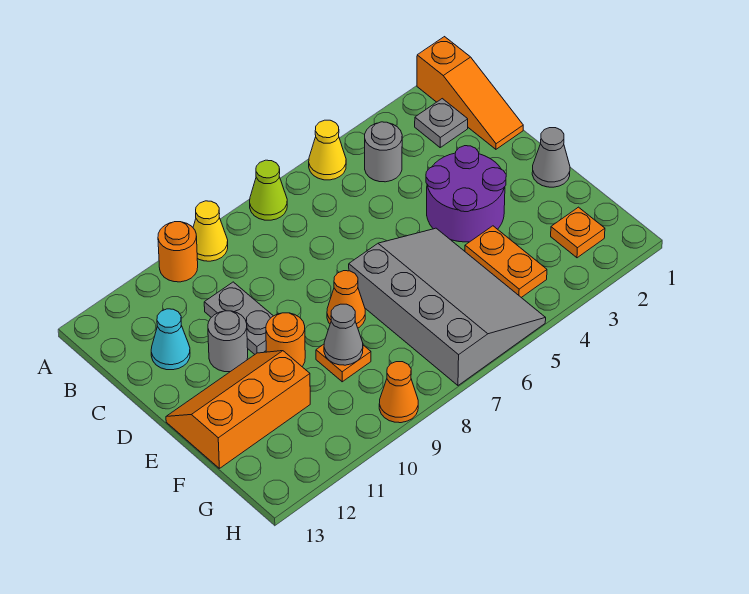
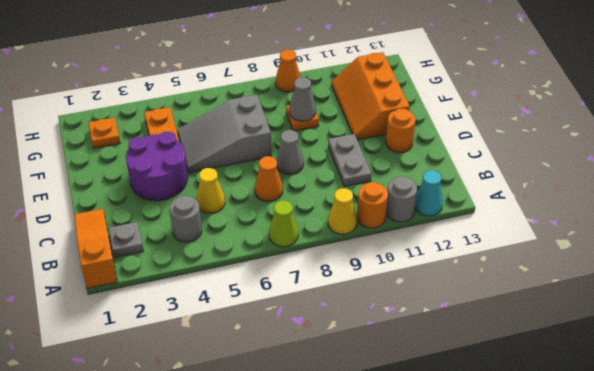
yellow cone A5 level 1 -> yellow cone C5 level 1
cyan cone C12 level 1 -> cyan cone A12 level 1
grey round brick D11 level 1 -> grey round brick A11 level 1
grey cone E1 level 1 -> grey cone D8 level 1
grey slope E5:H7 level 1 top 7 -> grey slope E5:F7 level 1 top 7
orange cone E8 level 1 -> orange cone C7 level 1
orange round brick E10 level 1 -> orange round brick D12 level 1
orange slope E11:F13 level 1 top F -> orange slope E11:G12 level 1 top 12

